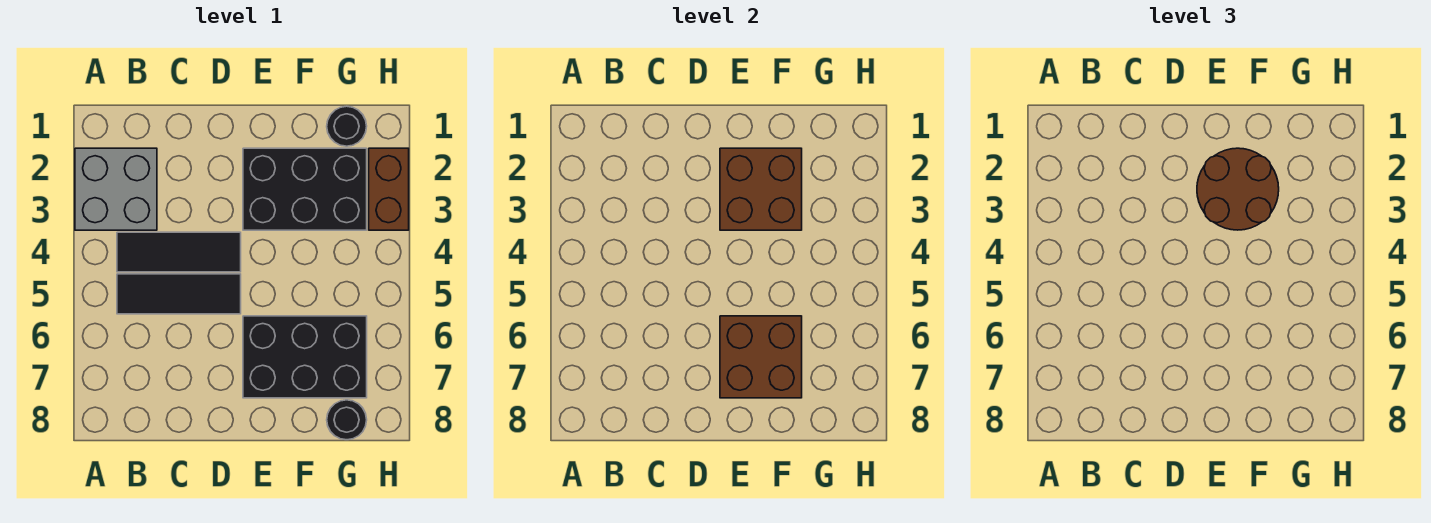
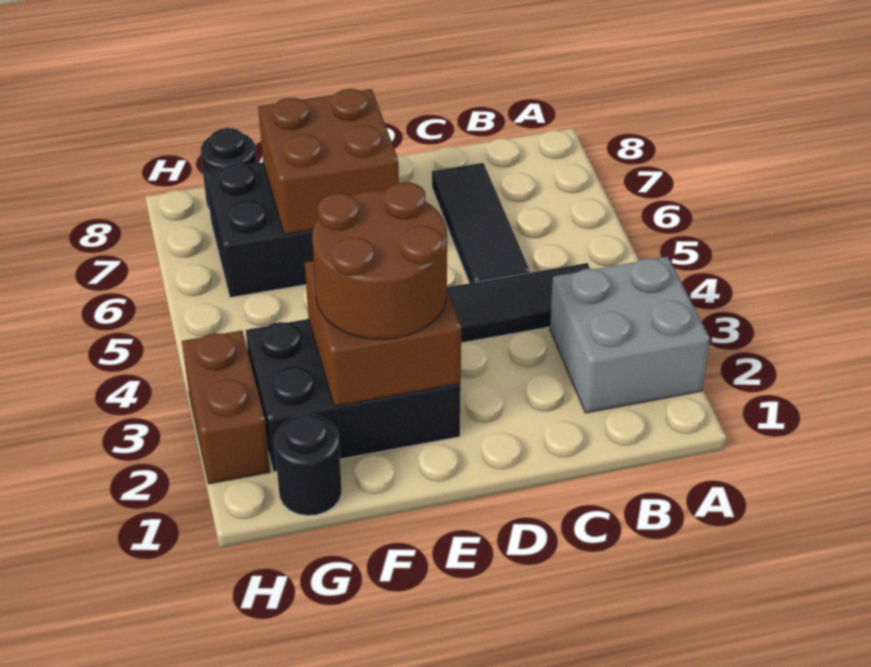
black tile B5:D5 level 1 -> black tile C5:C7 level 1

